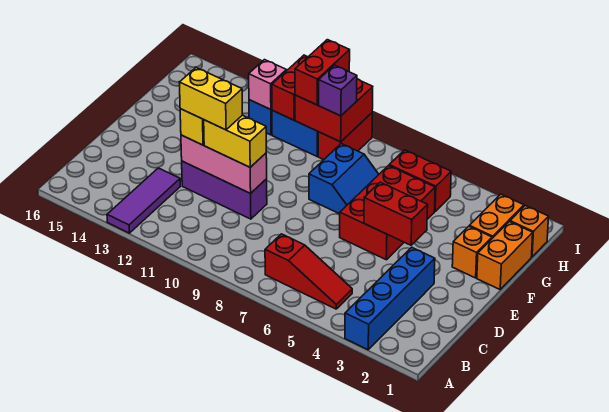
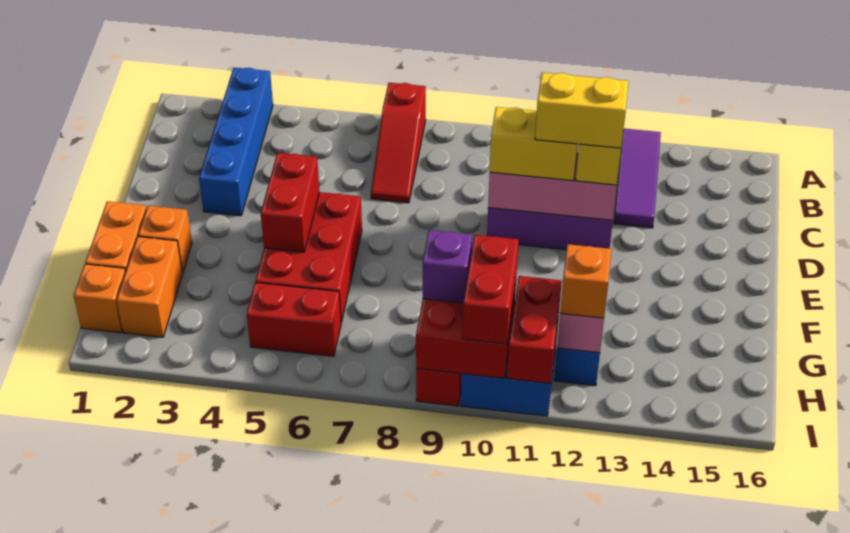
red slope B5:B7 level 1 top 7 -> red slope A7:C7 level 1 top A
red brick E4:E5 level 2 -> red brick E5:F5 level 2
blue slope F7:G8 level 1 top 8 -> none
none -> orange brick H12 level 3

